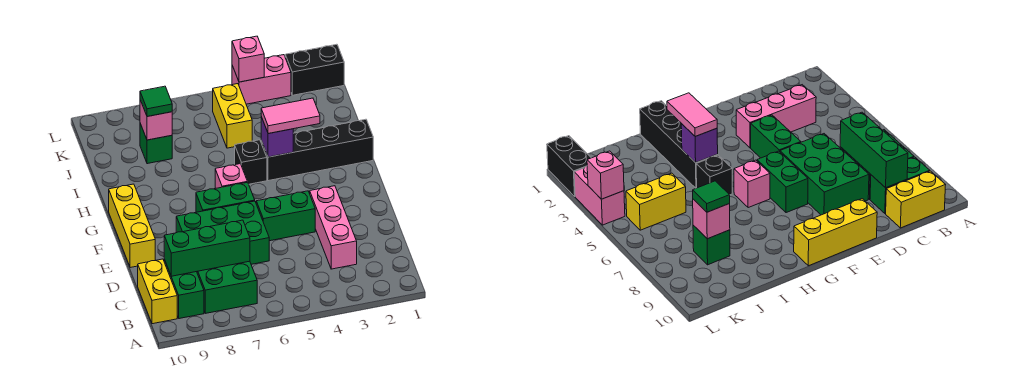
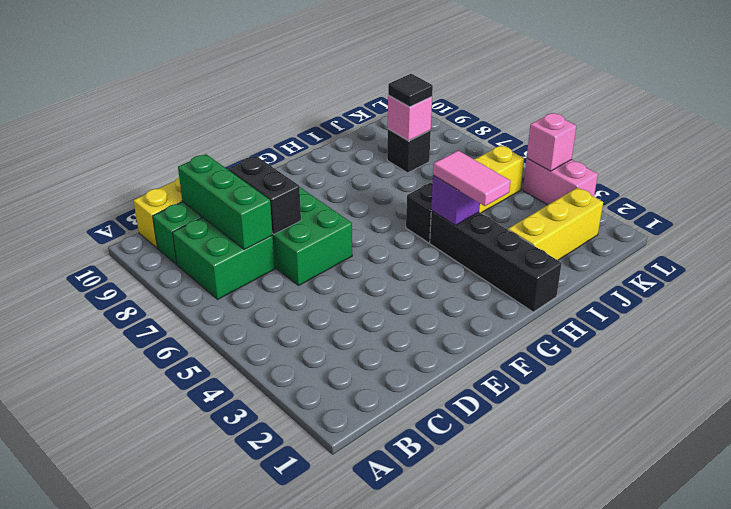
pink brick C3:E3 level 1 -> none
green brick E4:E5 level 1 -> none
yellow brick E10:G10 level 1 -> yellow brick I2:K2 level 1
green brick F6:F7 level 1 -> none
pink brick G6 level 1 -> none
green brick J8 level 1 -> black brick J8 level 1
green tile J8 level 3 -> black tile J8 level 3
black brick L1:L2 level 1 -> black brick D7:D8 level 2

